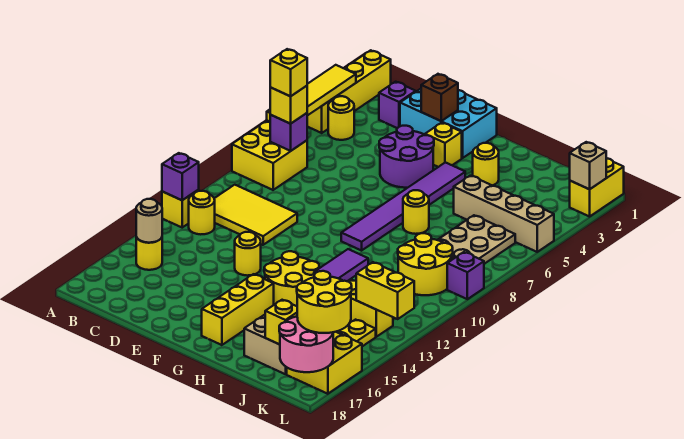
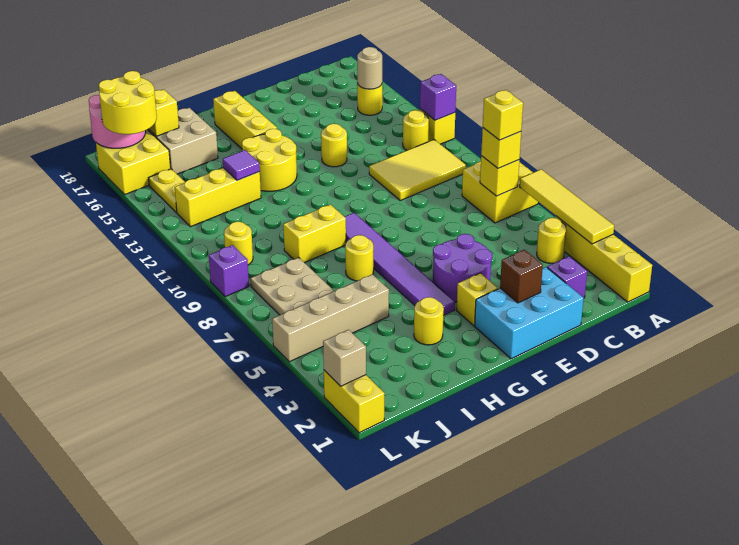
purple brick B7 level 2 -> yellow brick B7 level 2
purple tile I12:I13 level 2 -> purple tile I13 level 2
yellow round brick J9:K10 level 1 -> yellow round brick K10 level 1
yellow brick K13:L13 level 2 -> yellow brick H9:I9 level 1

